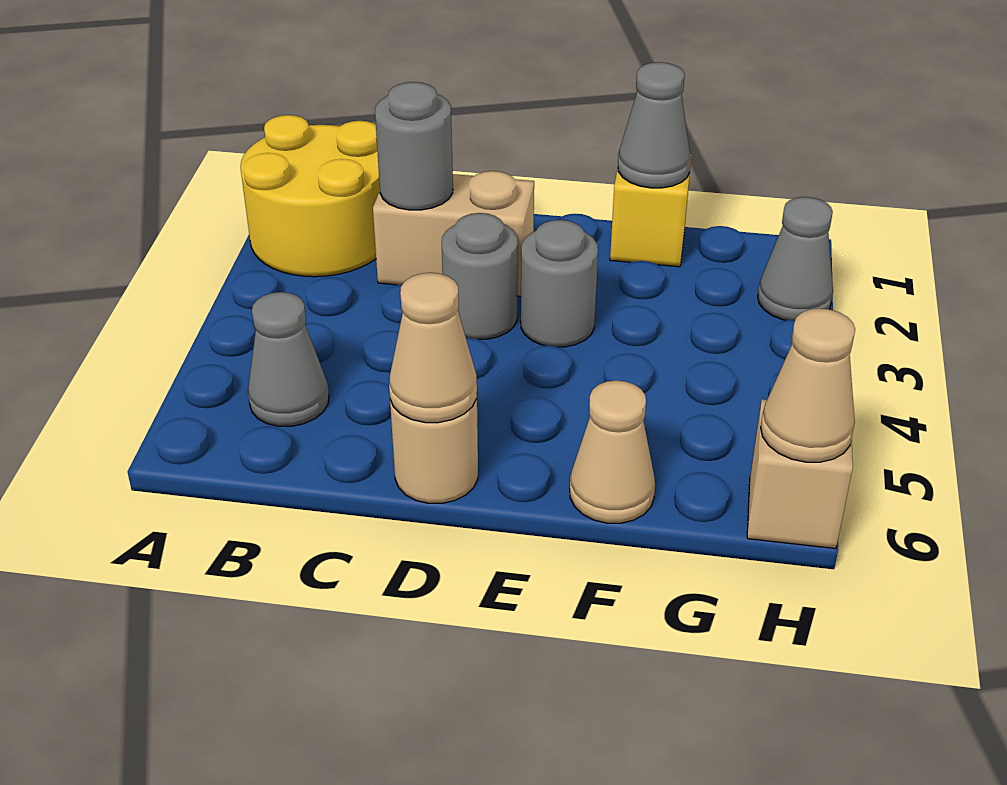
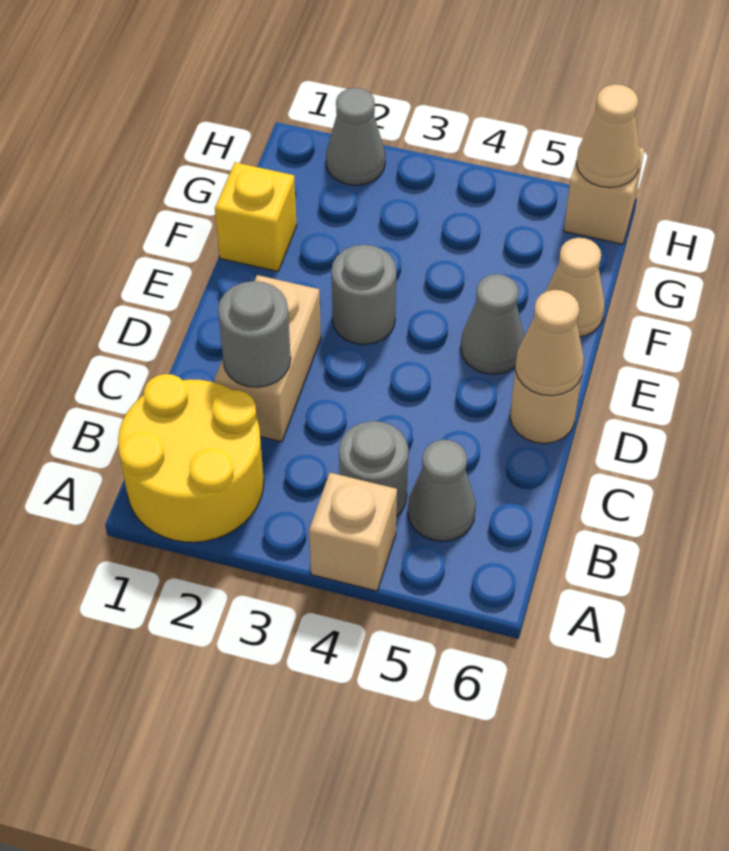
none -> tan brick A4 level 1
grey round brick D3 level 1 -> grey round brick B4 level 1
grey cone F1 level 2 -> grey cone E5 level 1

